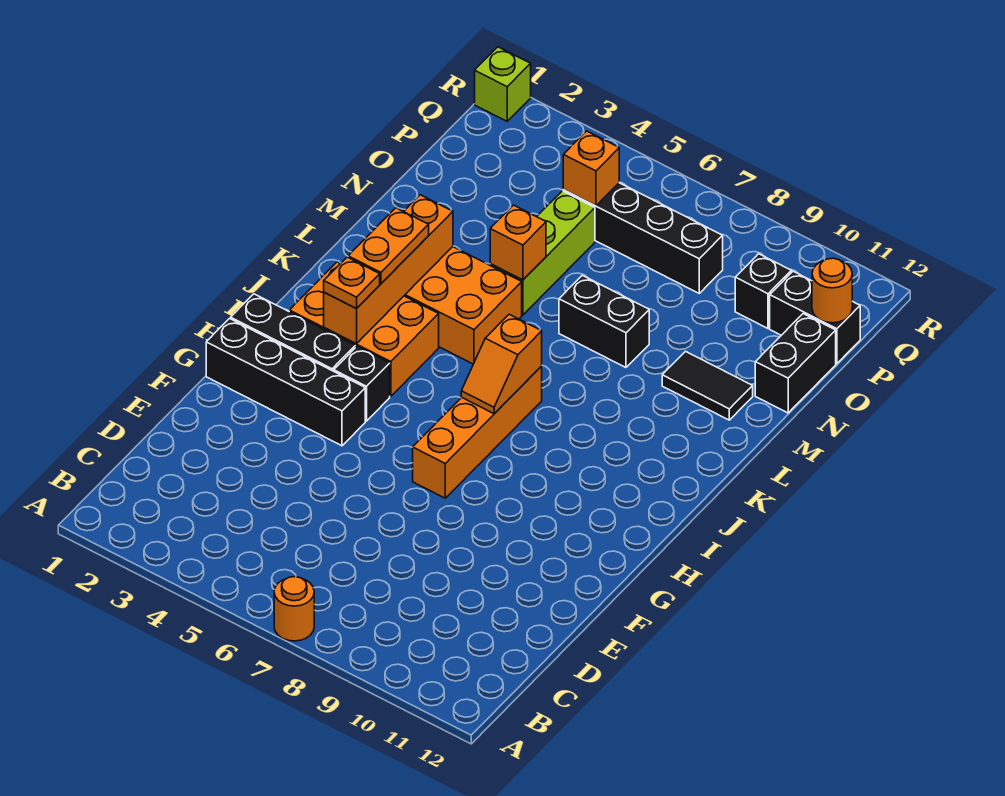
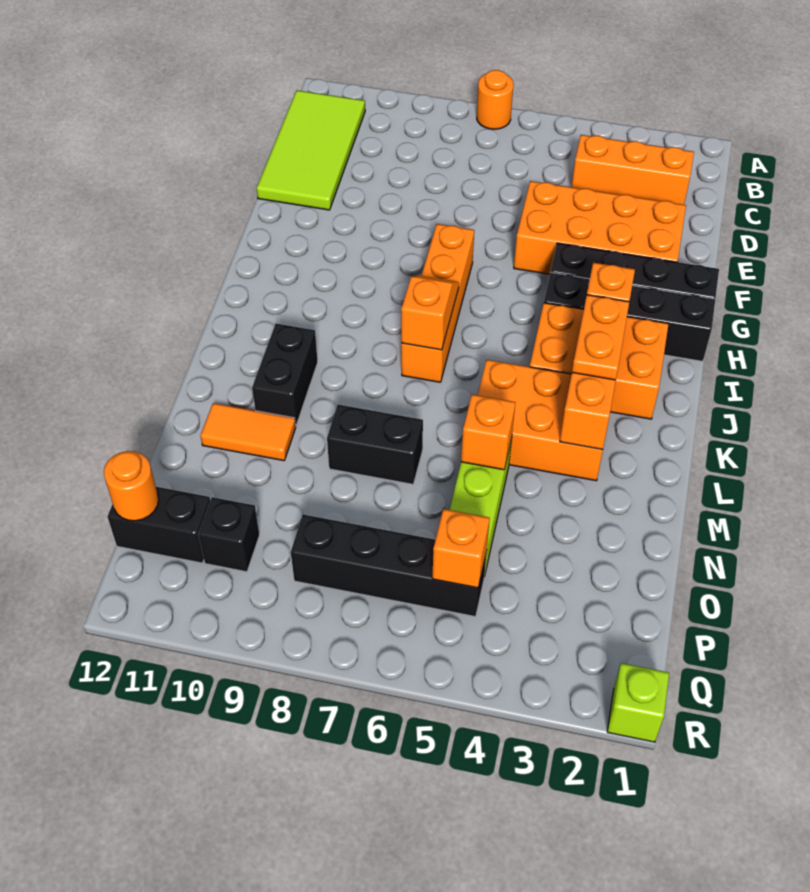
none -> lime tile B11:E12 level 1
none -> orange brick C2:C4 level 1
none -> orange brick E2:F5 level 1
black tile M10:M11 level 1 -> orange tile M10:M11 level 1
black brick N12:O12 level 1 -> black brick K10:L10 level 1

